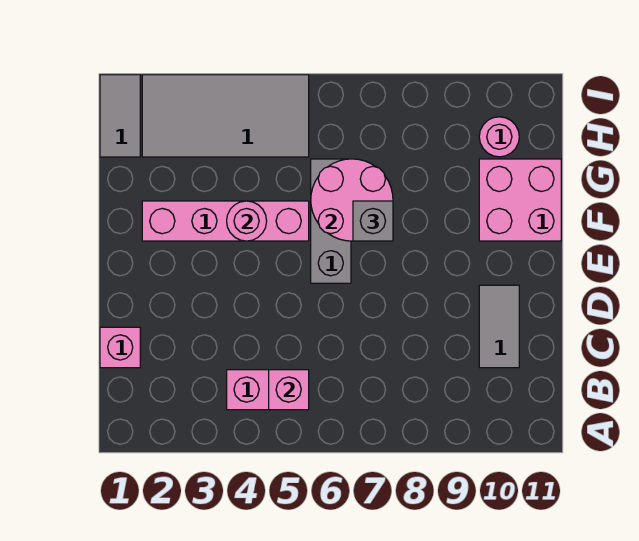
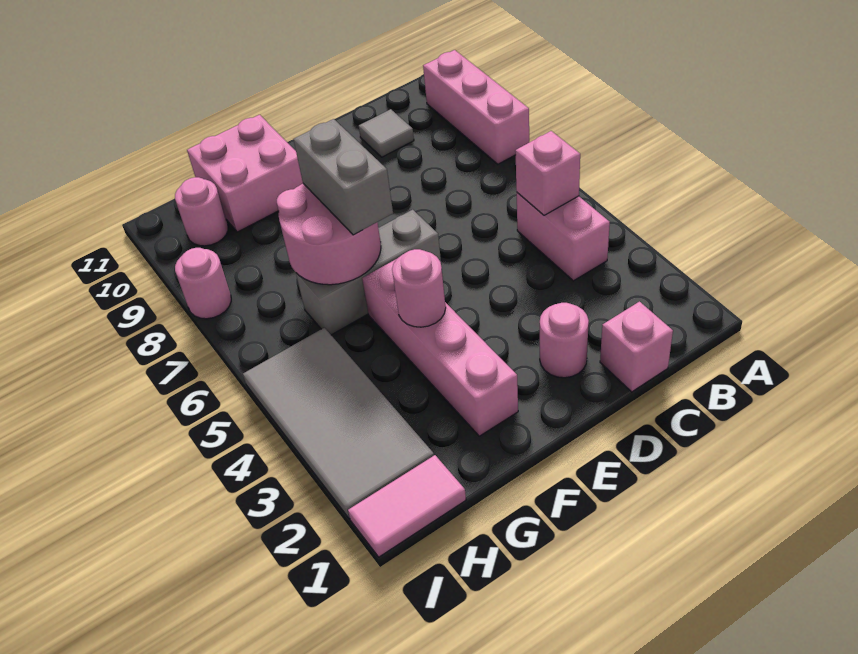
none -> pink brick A8:A10 level 1
grey tile C10:D10 level 1 -> grey tile C10 level 1
none -> pink round brick D2 level 1
grey brick F7 level 3 -> grey brick F6:F7 level 3
grey tile H1:I1 level 1 -> pink tile H1:I1 level 1
none -> pink round brick I8 level 1

